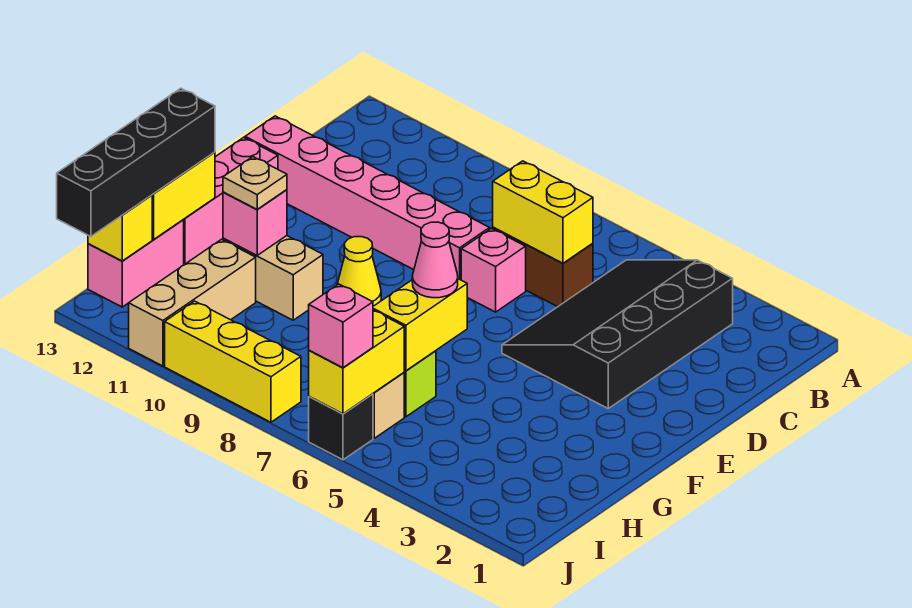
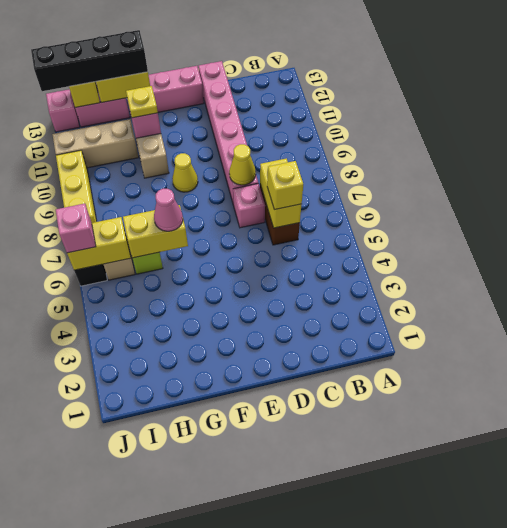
black slope B3:E5 level 1 top 3 -> none
none -> yellow brick C6 level 3
none -> yellow cone D8 level 2
tan plate G11 level 3 -> yellow plate G11 level 3
none -> pink brick J13 level 1

